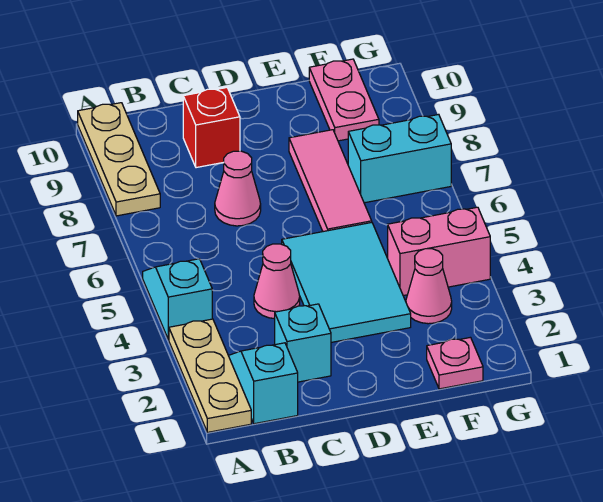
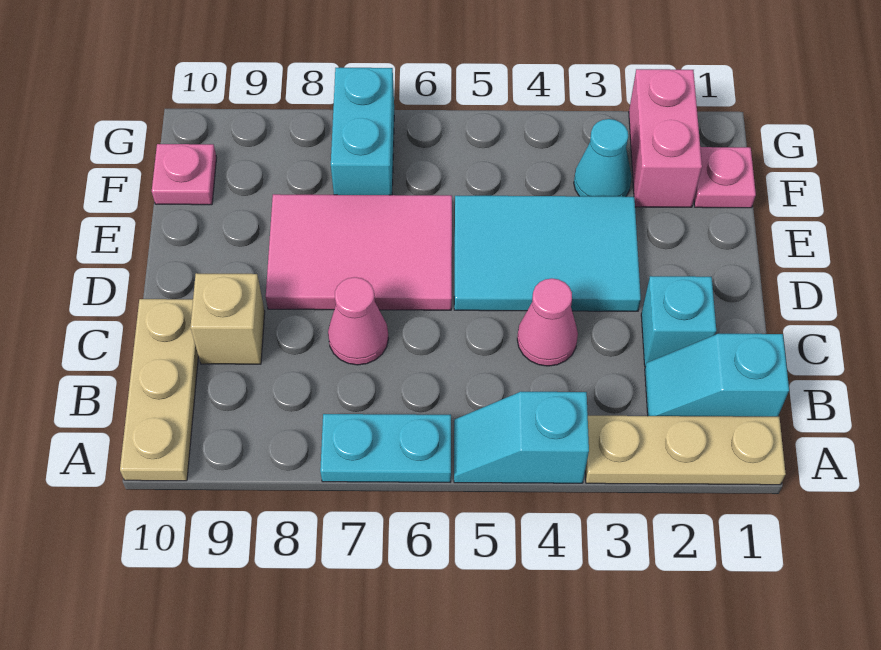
none -> cyan plate A6:A7 level 1
tan plate A8:A10 level 1 -> tan plate A10:C10 level 1
red brick C9 level 1 -> tan brick C9 level 1
pink tile E6:E8 level 1 -> pink tile D6:E8 level 1
pink cone F3 level 1 -> cyan cone F3 level 1
pink brick F4:G4 level 1 -> pink brick F2:G2 level 1
pink plate F9:F10 level 1 -> pink plate F10 level 1

